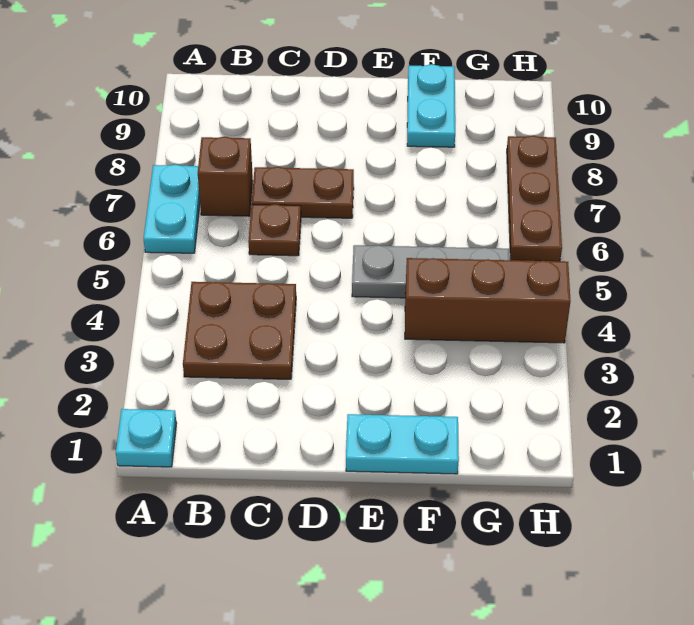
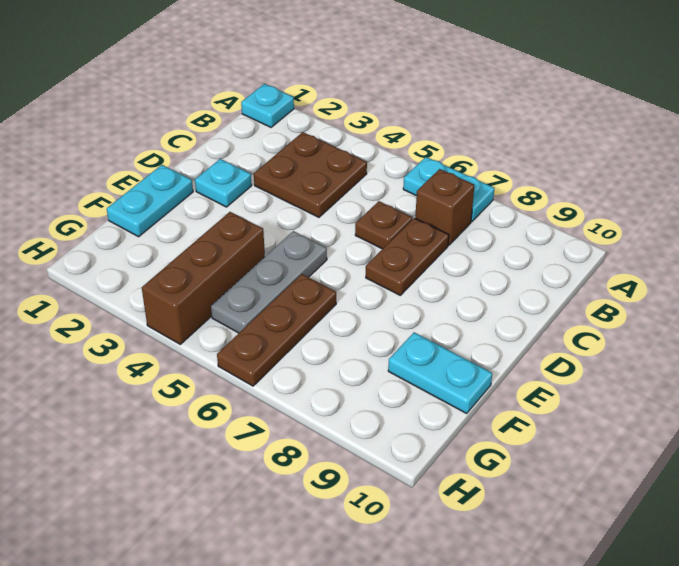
none -> cyan plate D2 level 1
brown plate H6:H8 level 1 -> brown plate F6:H6 level 1

